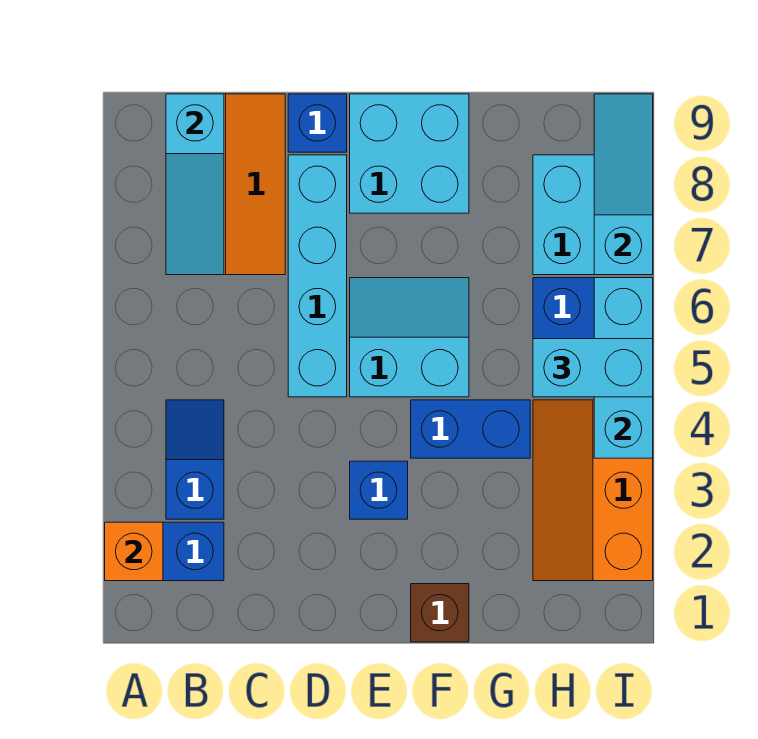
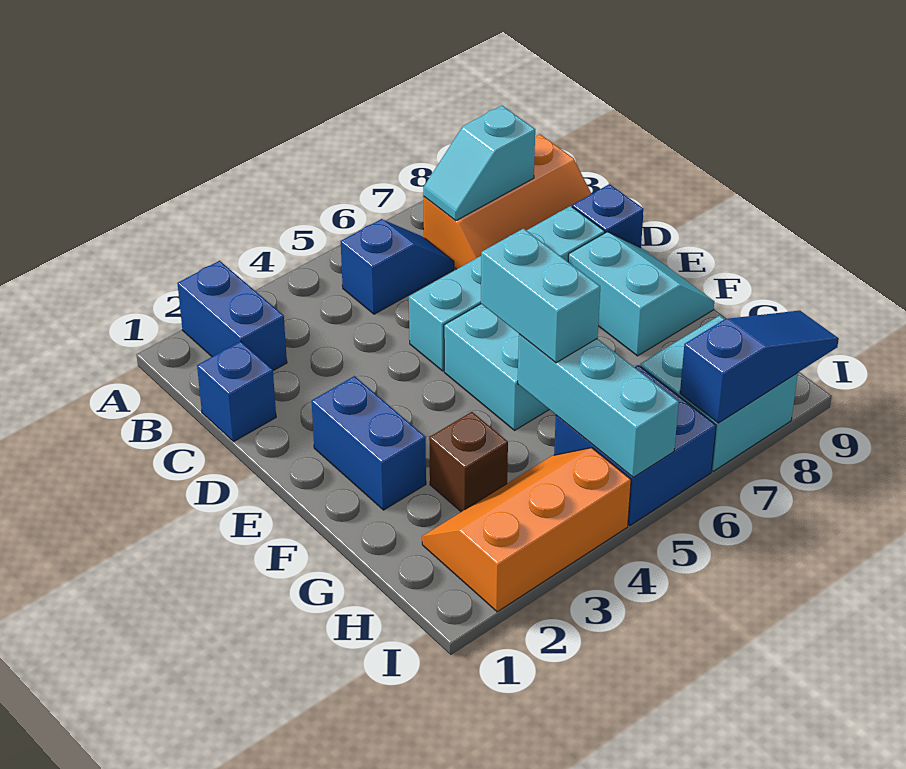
orange brick A2 level 2 -> none
blue slope B3:B4 level 1 top 3 -> blue slope B5:B6 level 1 top 5
cyan slope B7:B9 level 2 top 9 -> cyan slope B7:B8 level 2 top 8
blue brick E3 level 1 -> blue brick C1 level 1
cyan brick E8:F9 level 1 -> cyan slope E8:F9 level 1 top 8
brown brick F1 level 1 -> brown brick G3 level 1
blue brick F4:G4 level 1 -> blue brick E2:F2 level 1
cyan brick H5:I5 level 3 -> cyan brick F5:G5 level 3
cyan brick I4:I6 level 2 -> cyan brick G5:I5 level 2
cyan slope I7:I9 level 2 top 7 -> blue slope I7:I9 level 2 top 7

